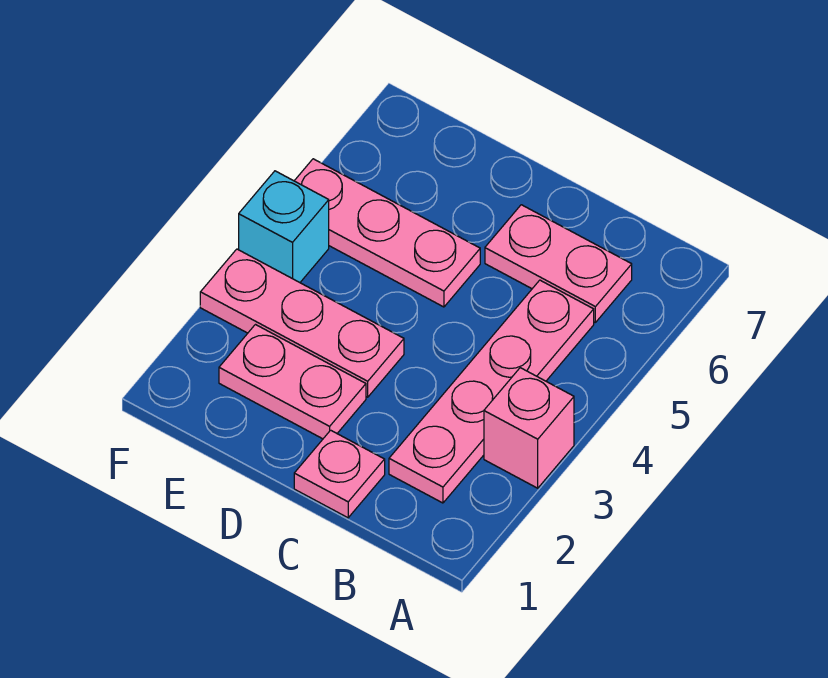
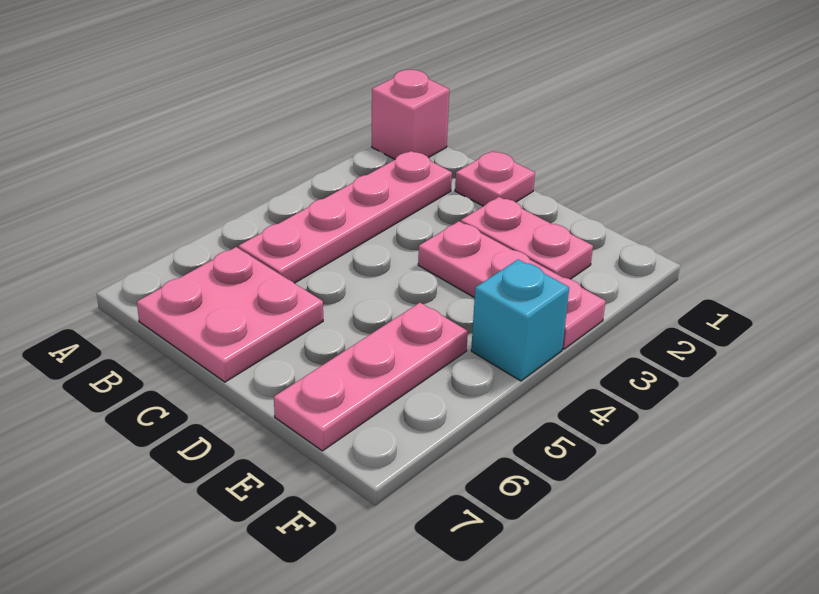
pink brick A3 level 1 -> pink brick A1 level 1
pink plate B6:C6 level 1 -> pink plate B6:C7 level 1
pink plate D5:F5 level 1 -> pink plate E5:E7 level 1

